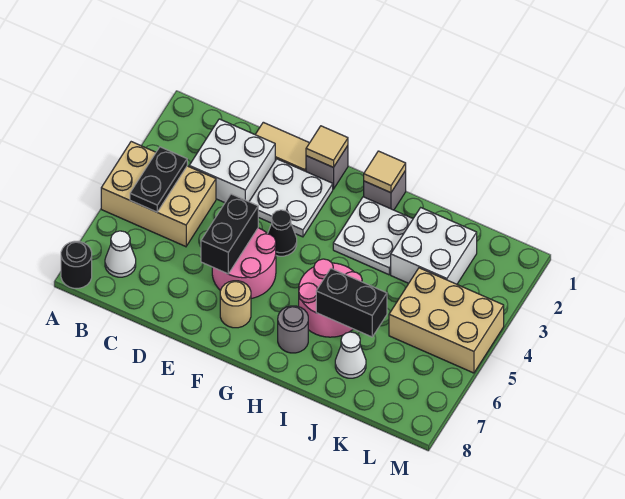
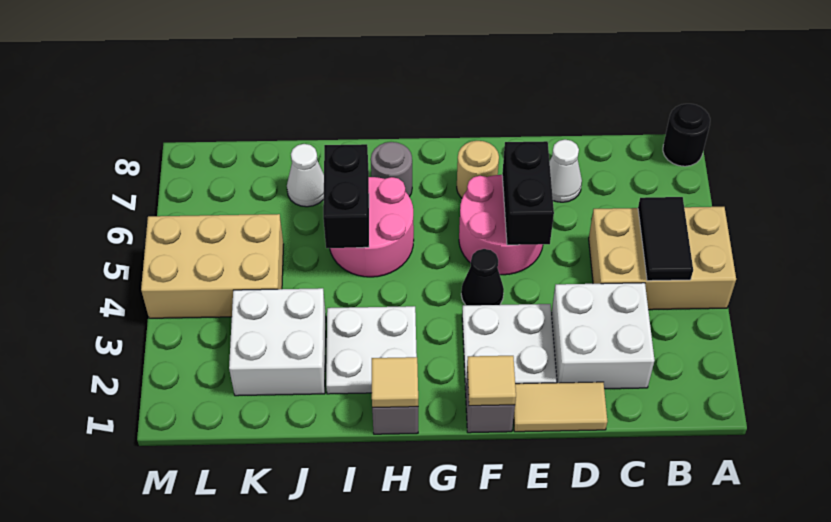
black plate B4:B5 level 2 -> black tile B4:B5 level 2
white cone B7 level 1 -> white cone D7 level 1
black brick I6:J6 level 2 -> black brick I5:I6 level 2

